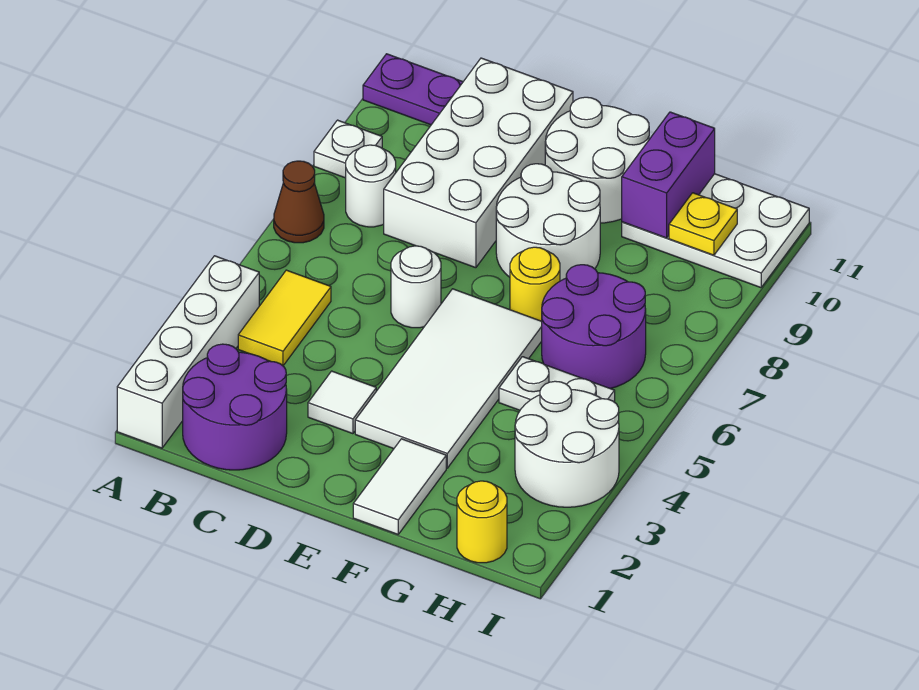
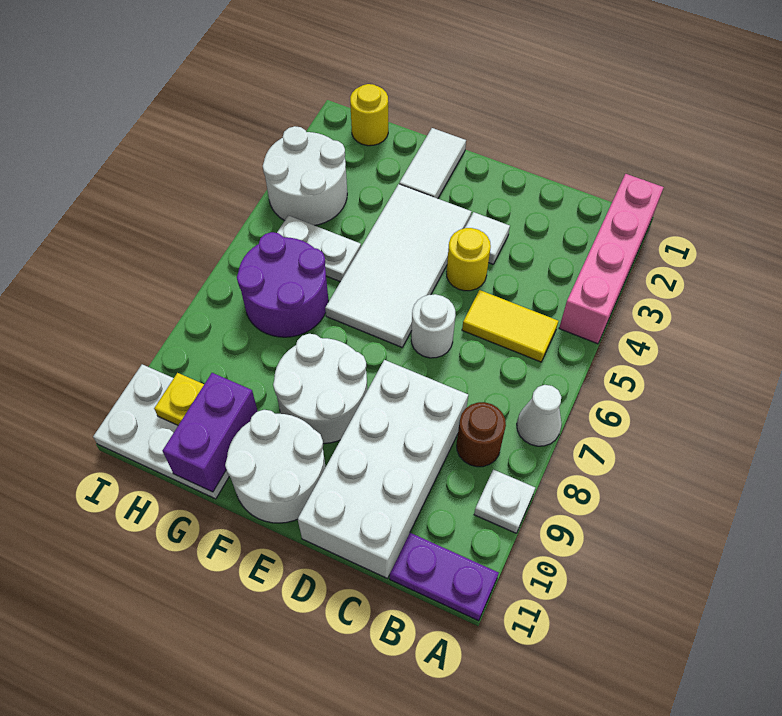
white brick A1:A4 level 1 -> pink brick A1:A4 level 1
brown cone A7 level 1 -> white cone A7 level 1
purple round brick B1:C2 level 1 -> none
yellow tile B4:B5 level 1 -> yellow tile B5:C5 level 1
white round brick B8 level 1 -> brown round brick B8 level 1
yellow round brick F7 level 1 -> yellow round brick D4 level 1

